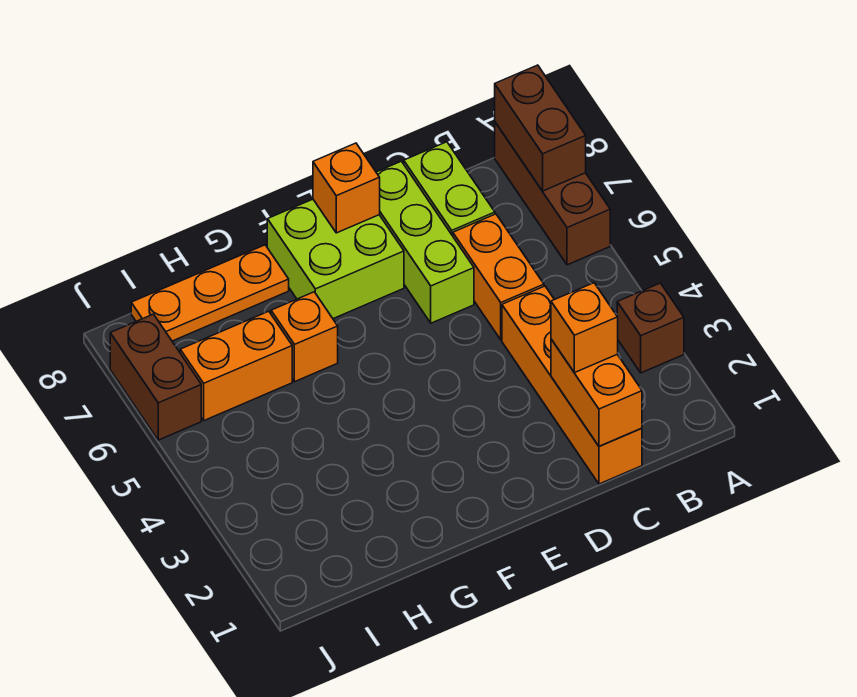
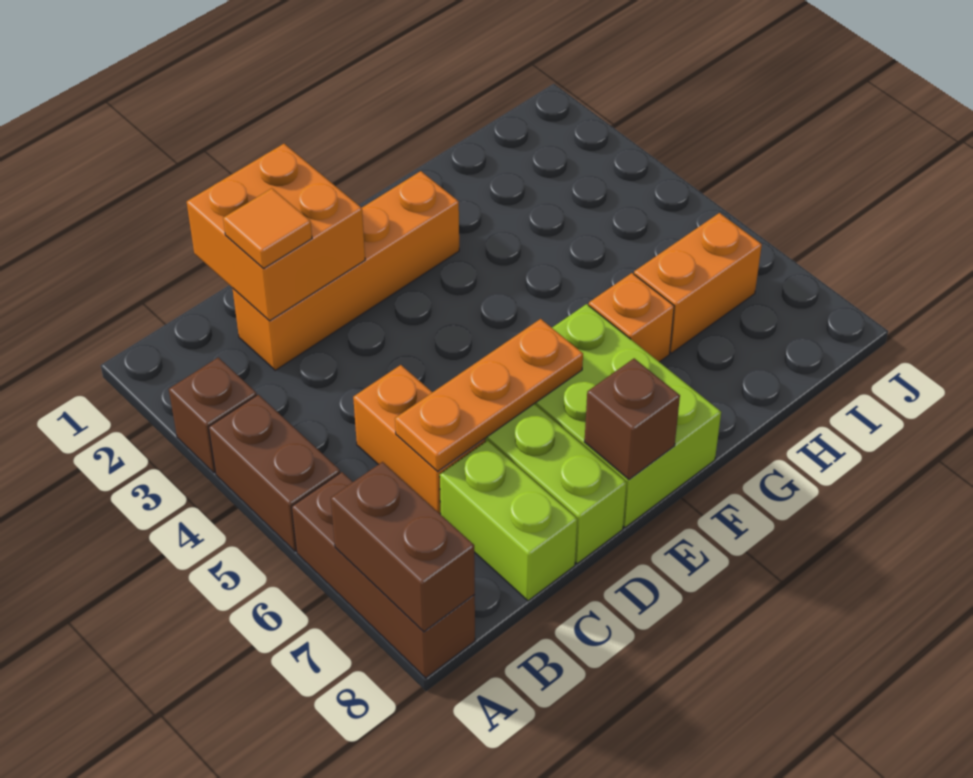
orange brick C1:C4 level 1 -> orange brick C2:F2 level 1
orange brick C1:C2 level 2 -> orange brick C1:D2 level 2
orange brick C2 level 3 -> orange tile C2 level 3
lime brick E7:F8 level 1 -> lime brick E6:F8 level 1
orange brick E8 level 2 -> brown brick E8 level 2
orange plate G8:I8 level 1 -> orange plate C6:E6 level 2
brown brick J6:J7 level 1 -> brown brick A4:A5 level 1

